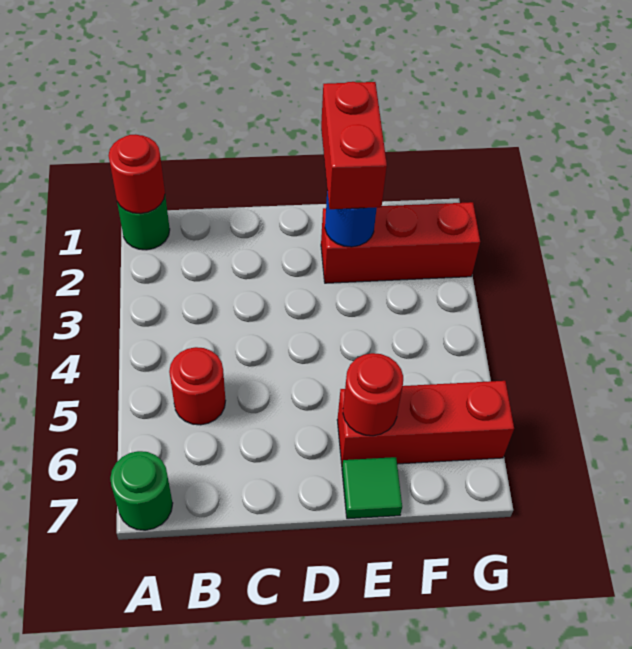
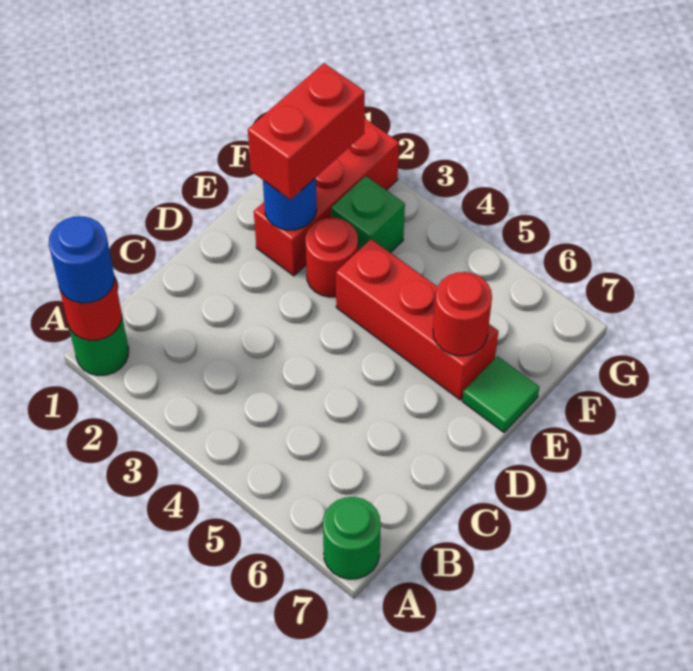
none -> blue round brick A1 level 3
red round brick B5 level 1 -> red round brick E3 level 1
red brick E1:E2 level 3 -> red brick E2:F2 level 3
red brick E6:G6 level 1 -> red brick E4:E6 level 1
none -> green brick F3 level 1

